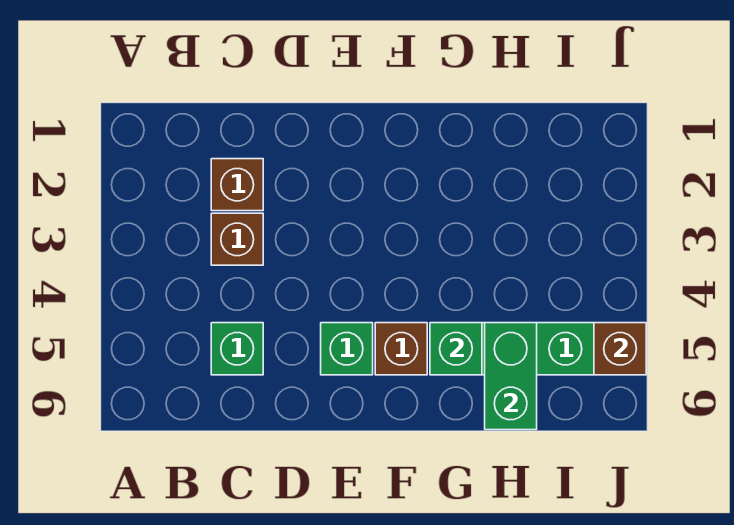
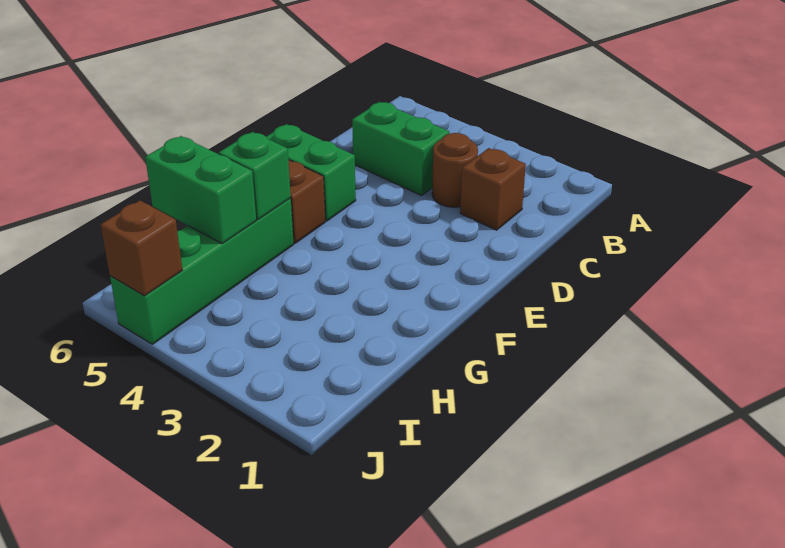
brown brick C3 level 1 -> brown round brick C3 level 1
green brick C5 level 1 -> green brick C4:C5 level 1
green brick E5 level 1 -> green brick E5:E6 level 1

